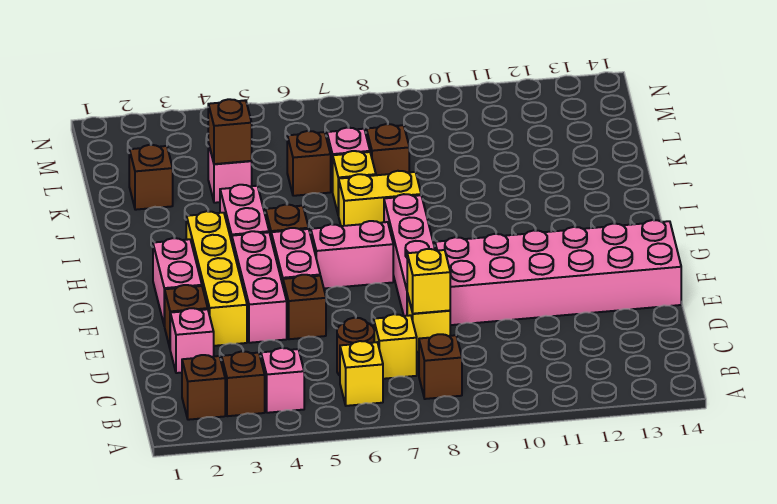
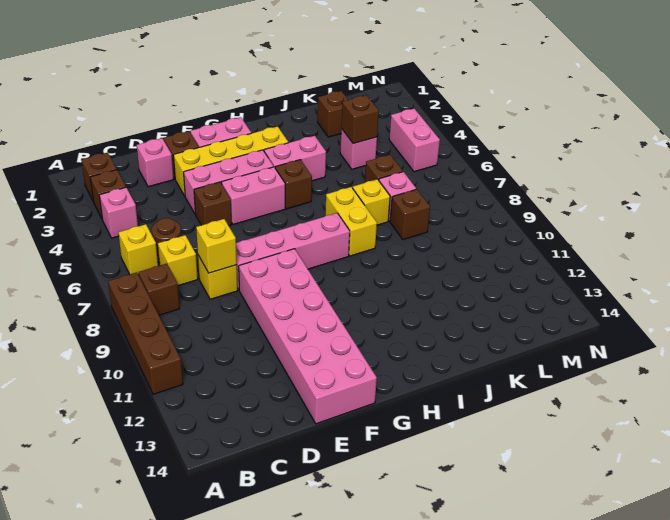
none -> brown brick A8:A11 level 1
pink brick G6:G7 level 1 -> pink brick M4:M5 level 1

